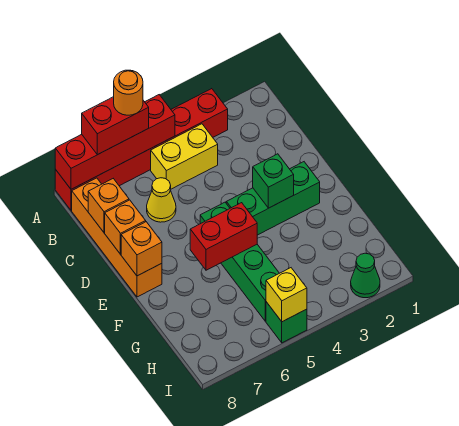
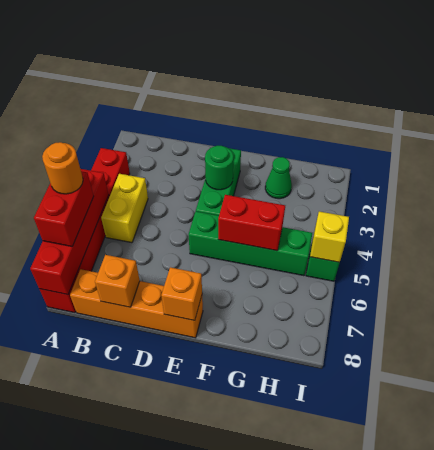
yellow cone C6 level 1 -> none
orange brick D8 level 2 -> none
green brick E3 level 2 -> green round brick E3 level 2
red brick F5:F6 level 2 -> red brick F5:G5 level 2
green cone I2 level 1 -> green cone G2 level 1

